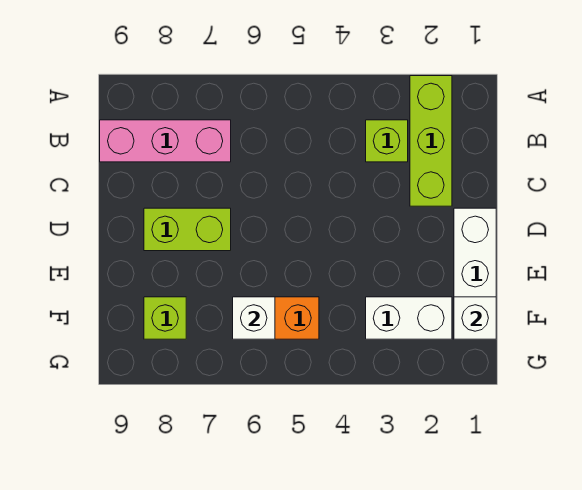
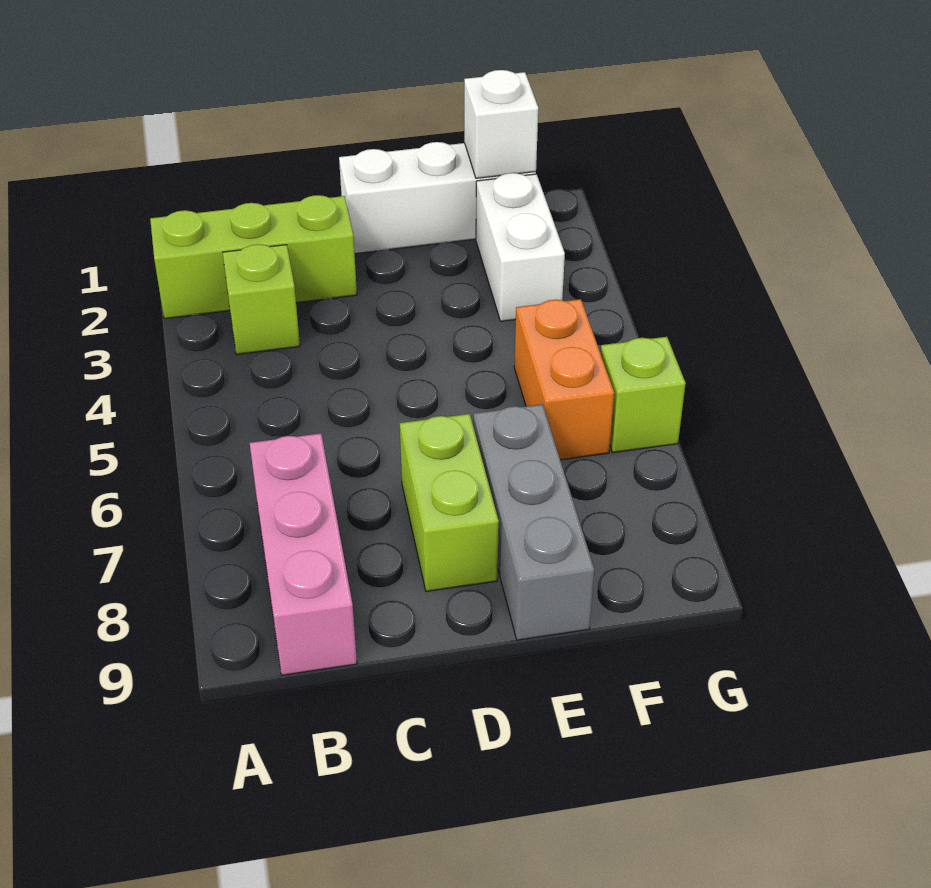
none -> grey brick E7:E9 level 1
white brick F6 level 2 -> none
lime brick F8 level 1 -> lime brick G6 level 1

